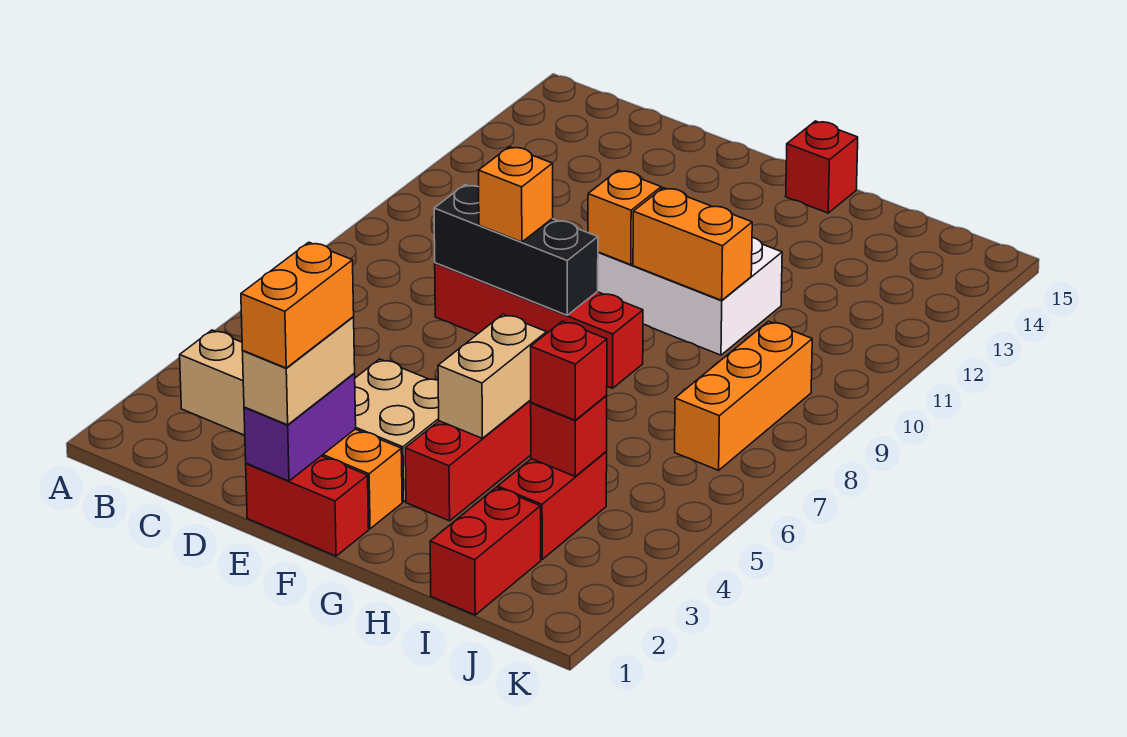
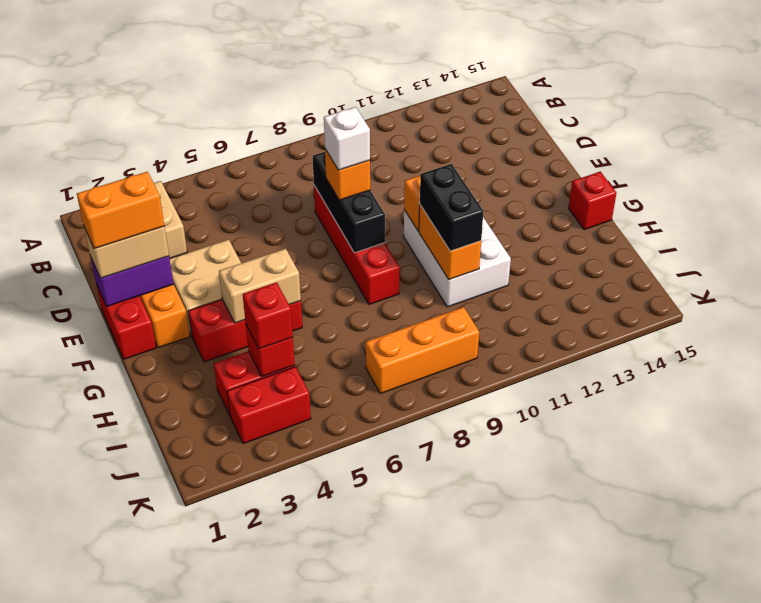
none -> white brick E8 level 4
none -> black brick G10:H10 level 3
red brick I1:I2 level 1 -> red brick J3:J4 level 1

